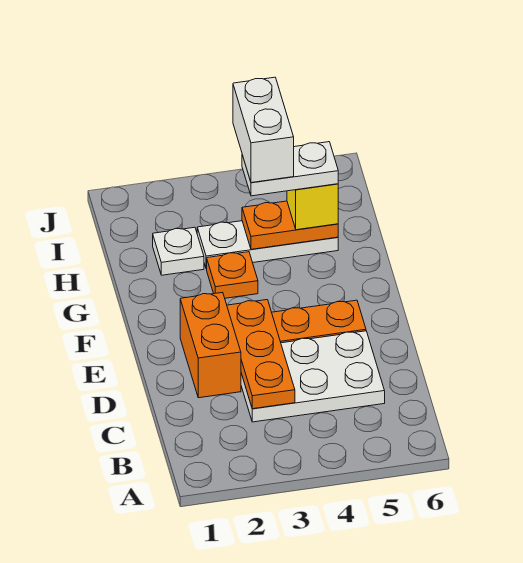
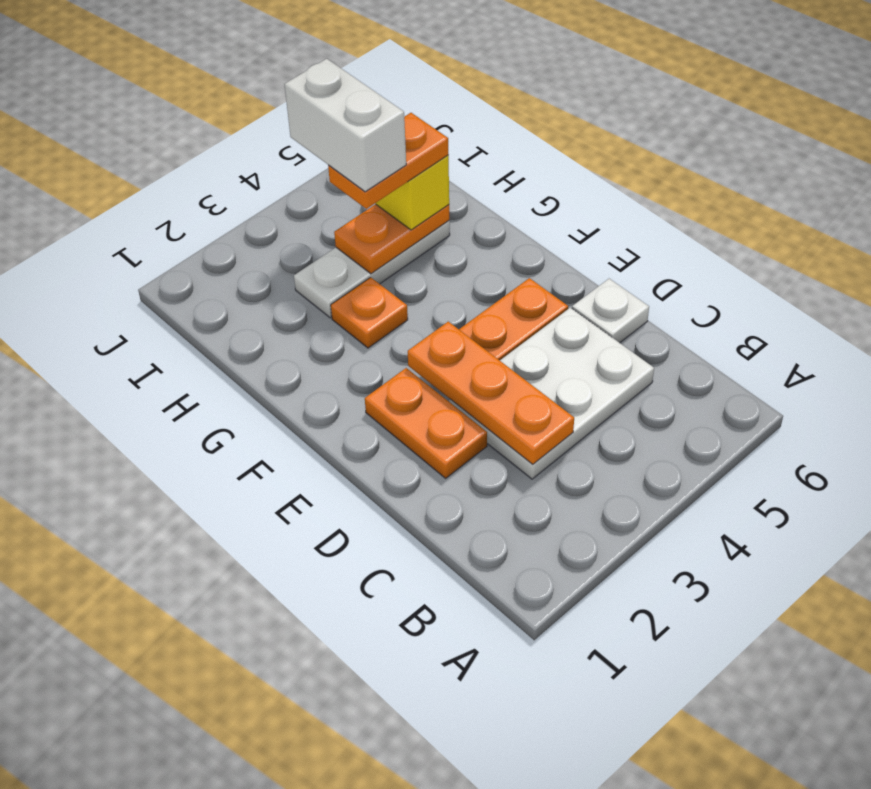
orange brick D2:E2 level 1 -> orange plate D2:E2 level 1
white plate H2 level 1 -> white plate D6 level 1
white plate H4:H5 level 4 -> orange plate H4:H5 level 4

